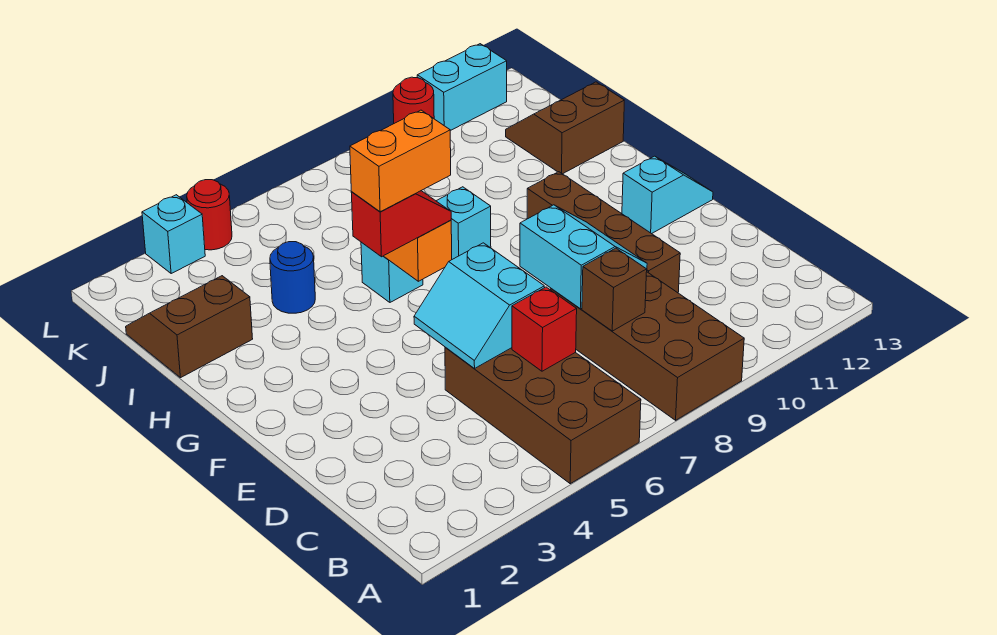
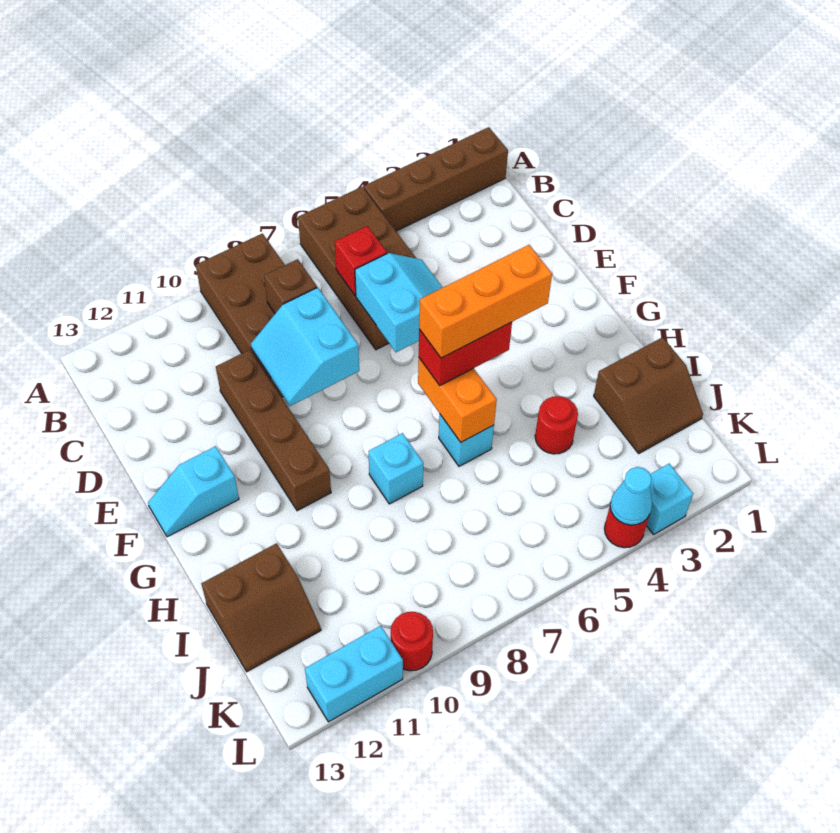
none -> brown brick A1:A4 level 1
red slope G5:G6 level 3 top 5 -> red brick G5:G6 level 3
orange brick G5:G6 level 4 -> orange brick G4:G6 level 4
blue round brick I4 level 1 -> red round brick I4 level 1
none -> cyan cone L4 level 2

